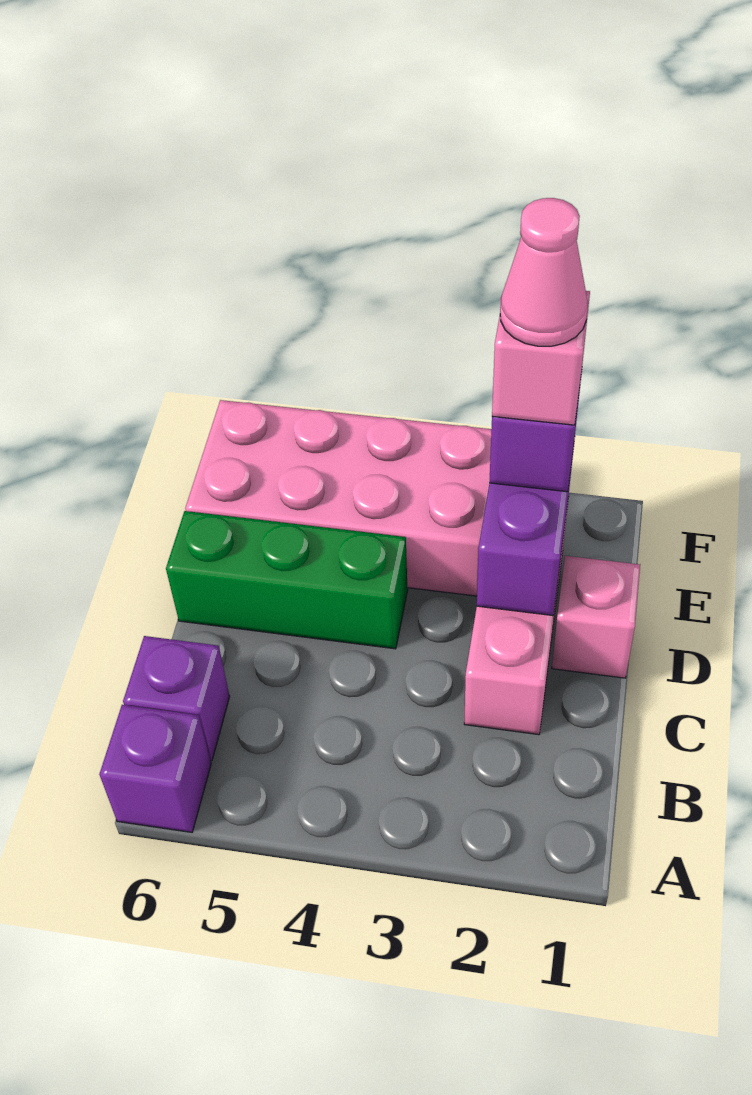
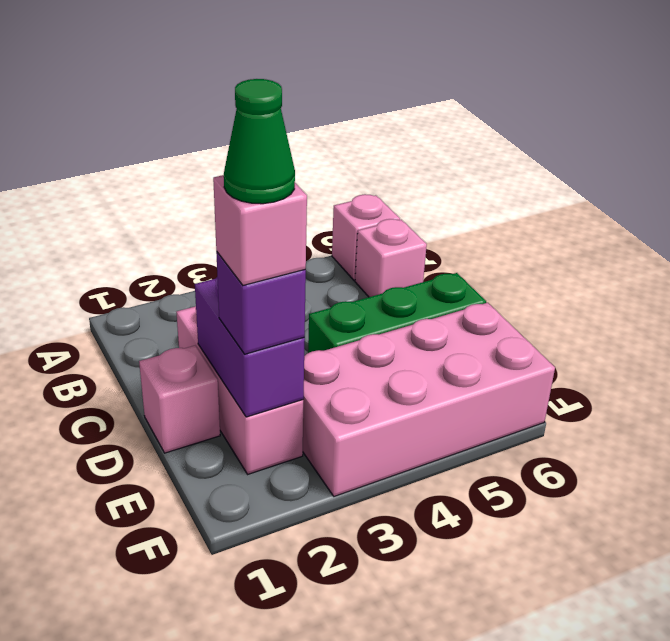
purple brick A6 level 1 -> pink brick A6 level 1
purple brick B6 level 1 -> pink brick B6 level 1
pink cone E2 level 5 -> green cone E2 level 5

